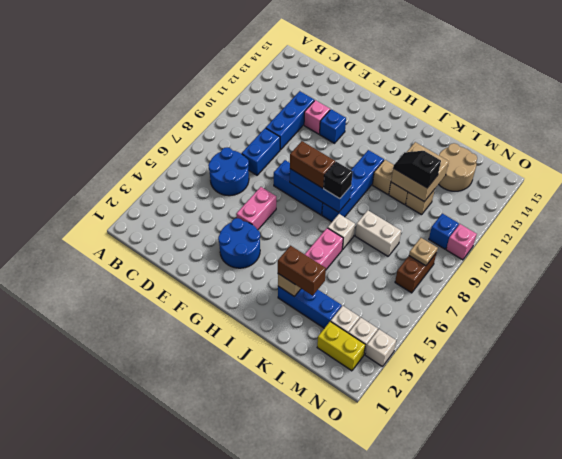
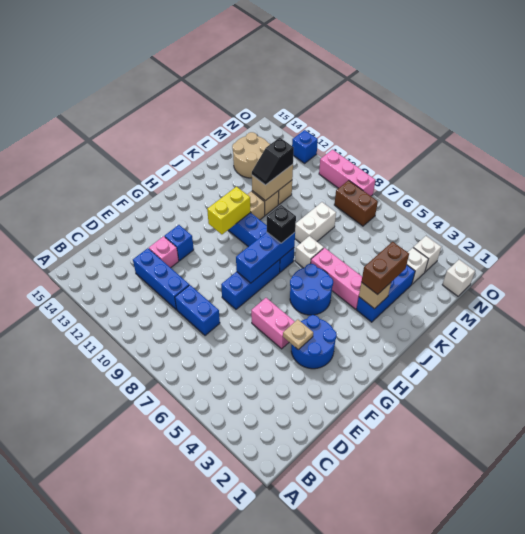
blue round brick C6:D7 level 1 -> blue round brick H5:I6 level 1
brown brick G8:H8 level 3 -> none
tan brick K11:L12 level 2 -> tan brick K11:L11 level 2
yellow brick M2:N2 level 1 -> yellow brick H11:I11 level 2
tan plate N8 level 2 -> tan plate F4 level 2
blue brick N10 level 1 -> blue brick O12 level 1
white brick O3 level 1 -> white brick N1 level 1
pink brick O10 level 1 -> pink brick O8:O10 level 1

